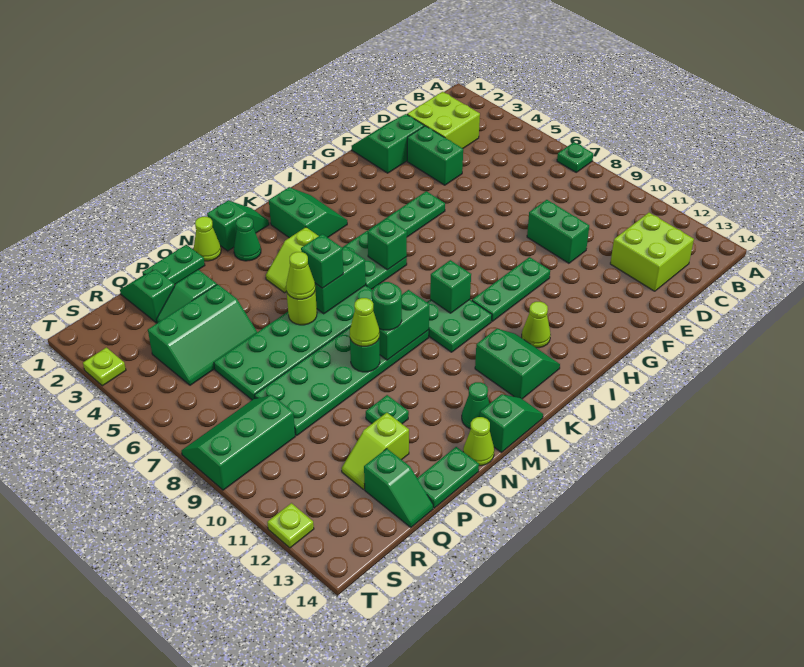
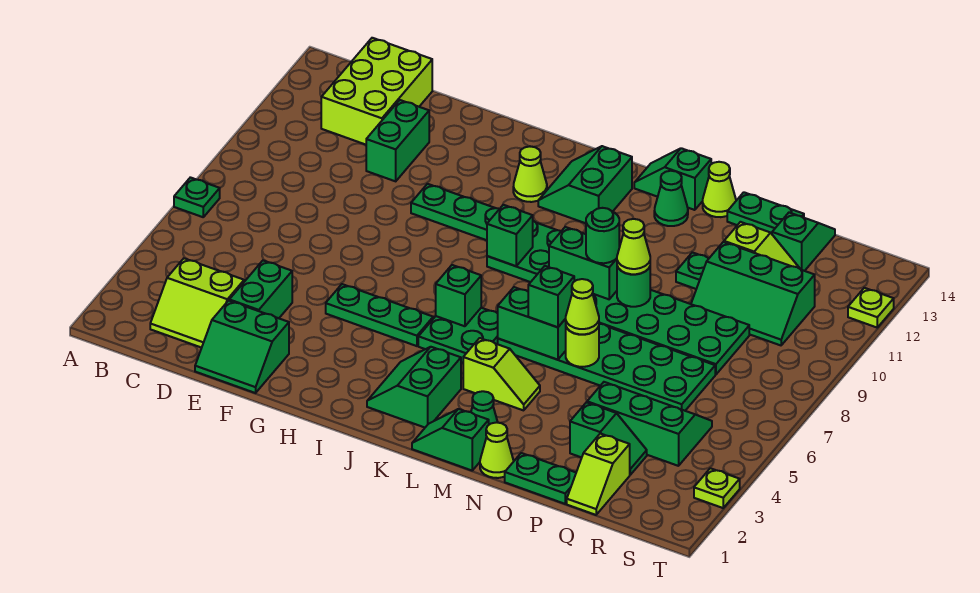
lime brick C2:D3 level 1 -> lime slope C2:D3 level 1 top 3
lime brick C12:D13 level 1 -> lime brick C12:D14 level 1
green brick E9:E10 level 1 -> green brick E11:E12 level 1
green slope Q1:Q2 level 1 top 2 -> lime slope Q1:Q2 level 1 top 2
green slope R8:T9 level 1 top 9 -> green slope P10:R11 level 1 top 11

